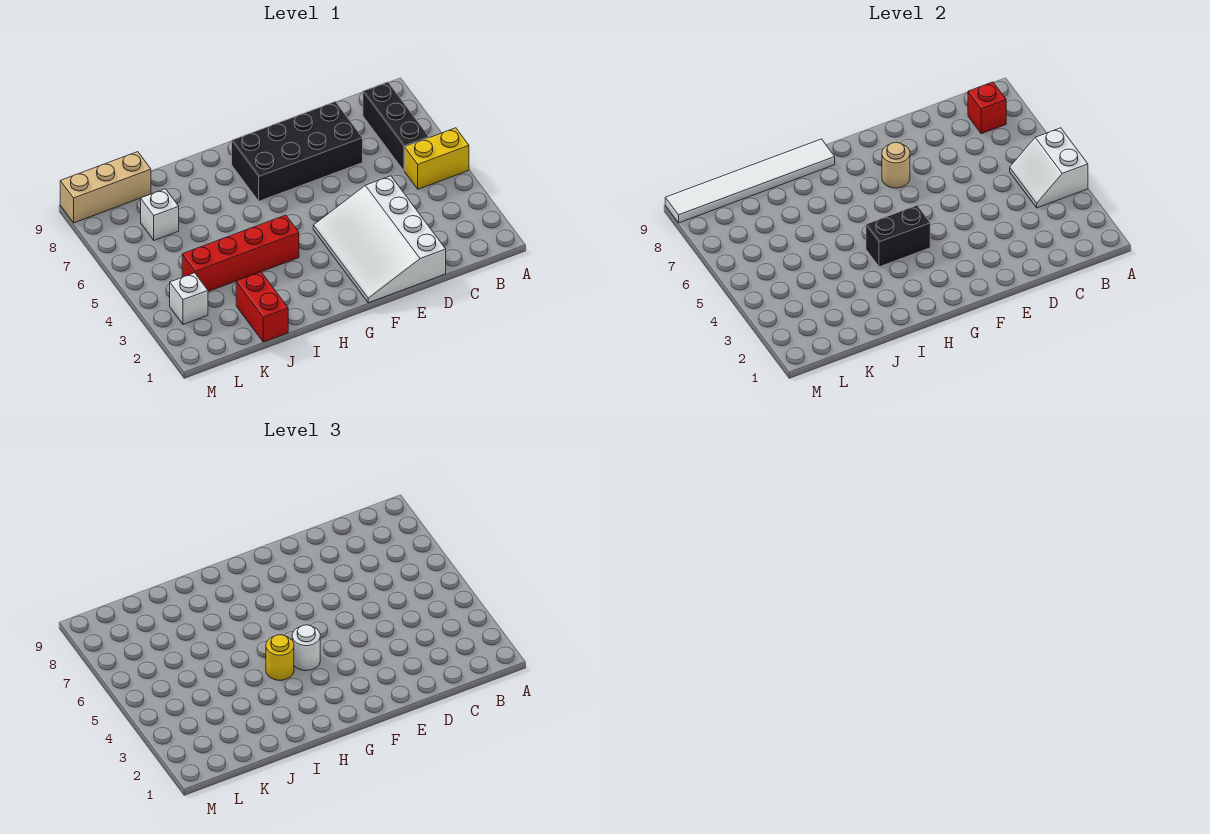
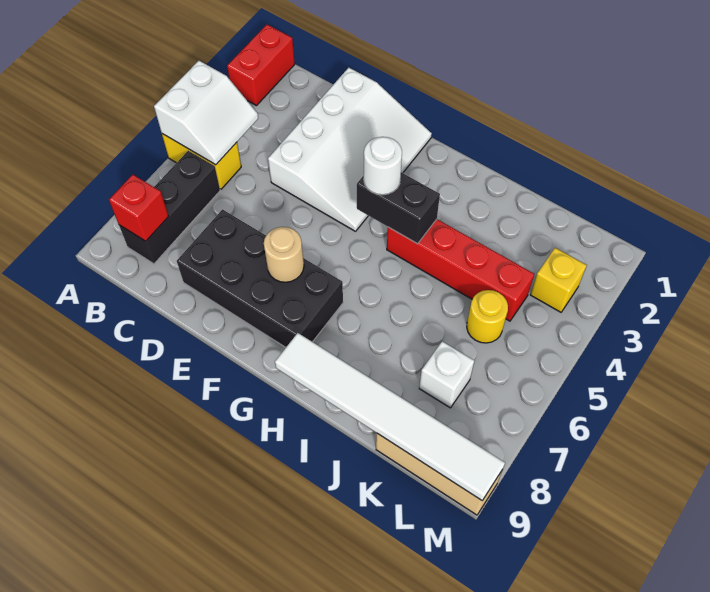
yellow round brick H4 level 3 -> yellow round brick K5 level 1
red brick J1:J2 level 1 -> red brick A1:A2 level 1
white brick L3 level 1 -> yellow brick L3 level 1

